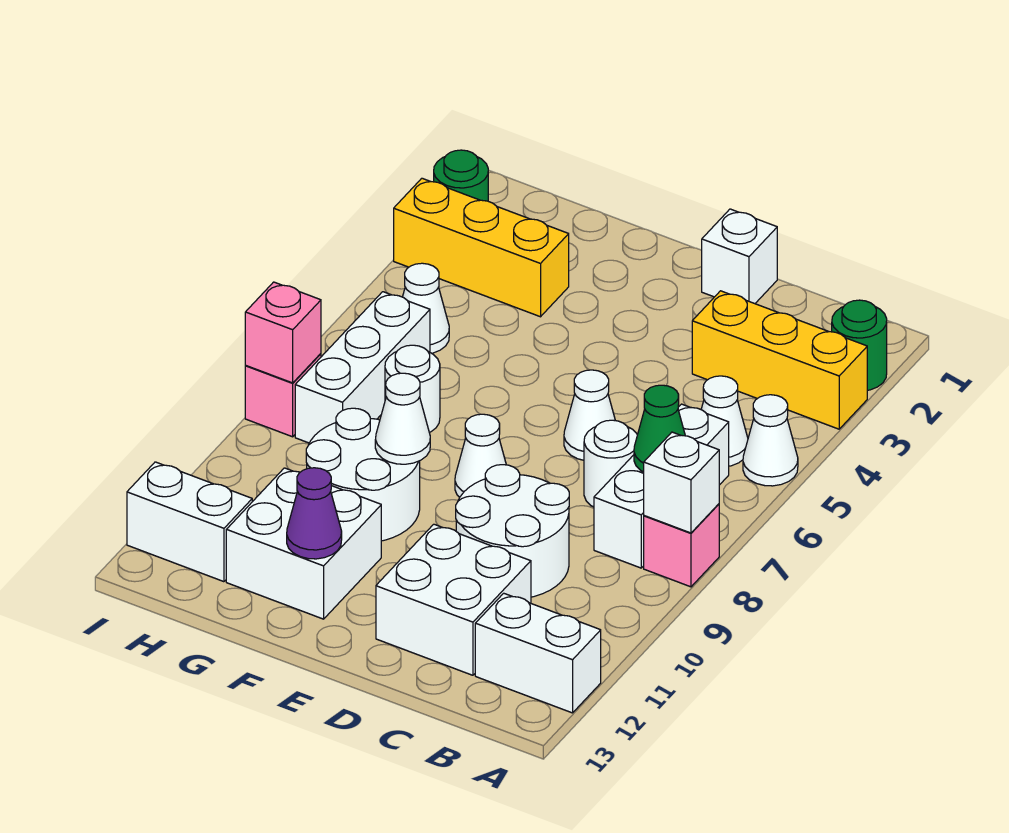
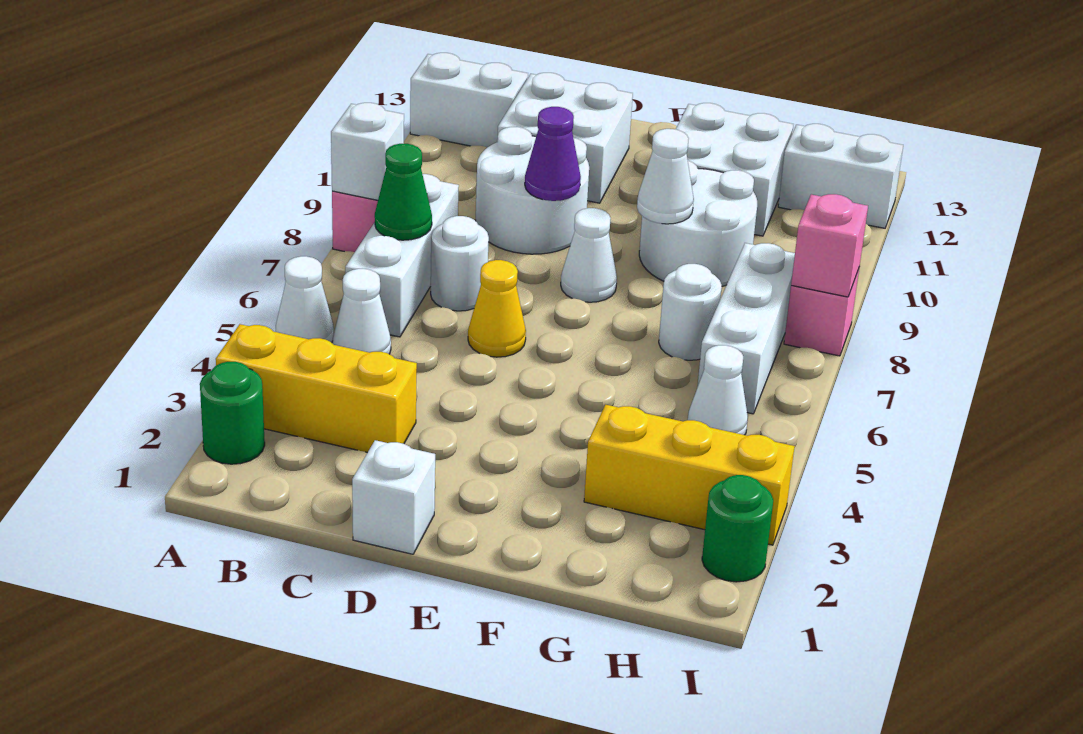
white cone D6 level 1 -> yellow cone D6 level 1
purple cone F12 level 2 -> purple cone D9 level 2

